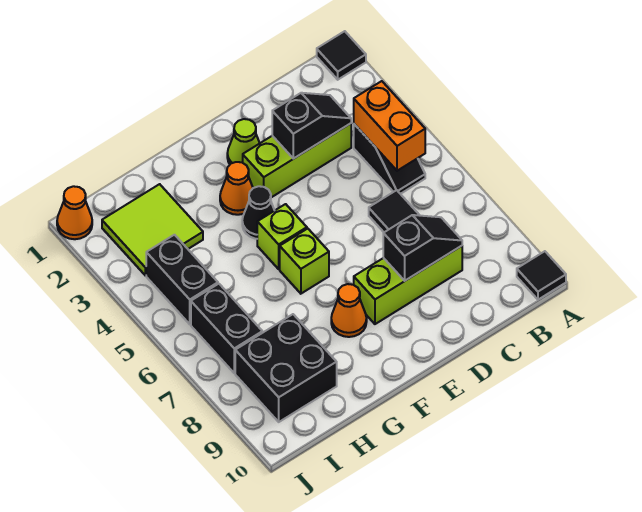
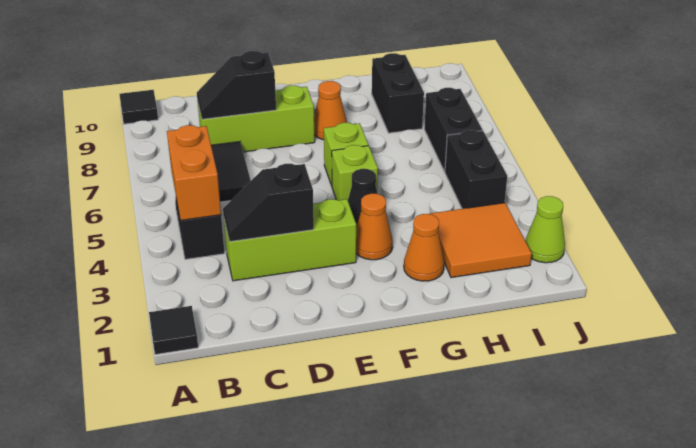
lime cone E2 level 1 -> lime cone J2 level 1
lime tile H2:I3 level 1 -> orange tile H2:I3 level 1
black brick H8:I9 level 1 -> black brick H8:H9 level 1
orange cone J1 level 1 -> orange cone G2 level 1

